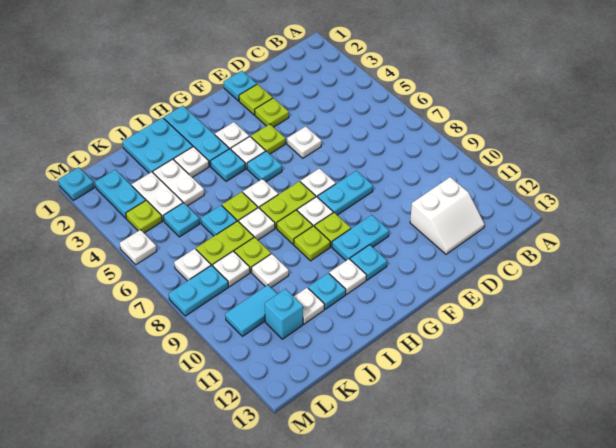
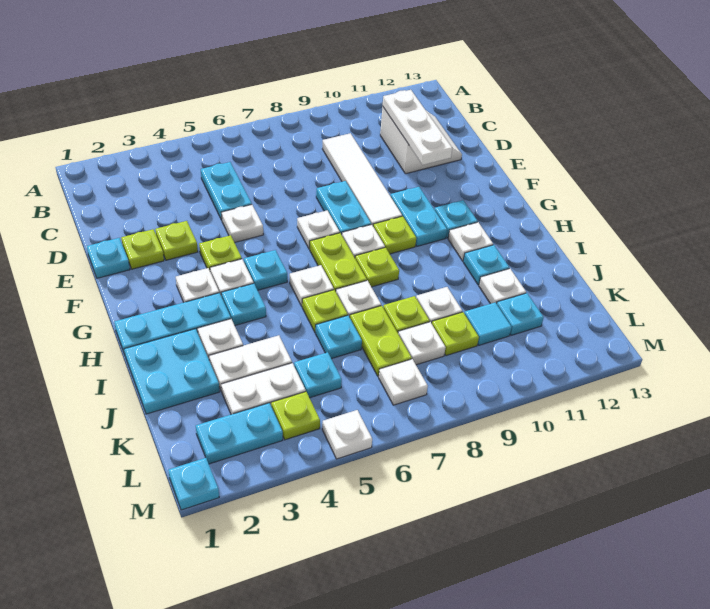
none -> white tile C9:F9 level 1
none -> white plate C11:E11 level 2
lime plate H9 level 1 -> lime plate K9 level 1
cyan tile K10:L10 level 1 -> cyan tile K10 level 1
cyan brick K11 level 1 -> cyan plate K11 level 1
cyan plate L8:M8 level 1 -> cyan plate C5:D5 level 1

